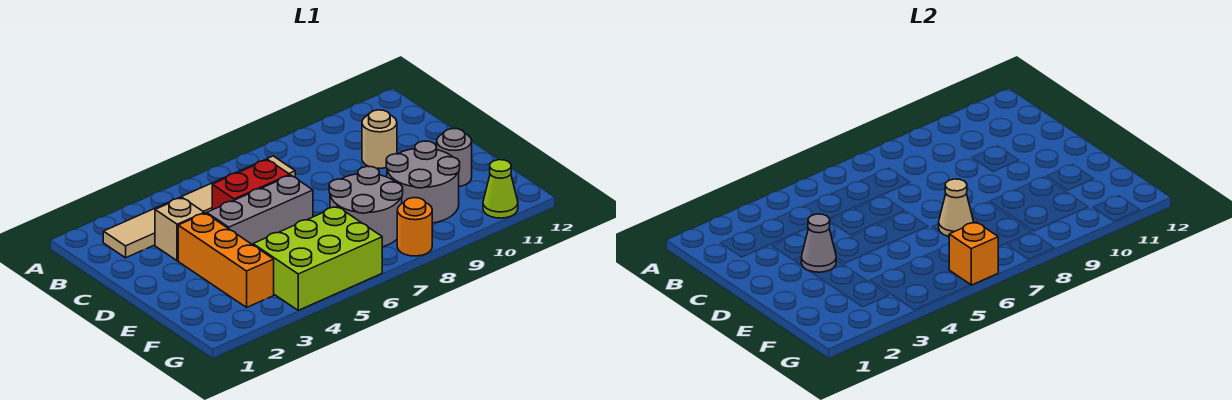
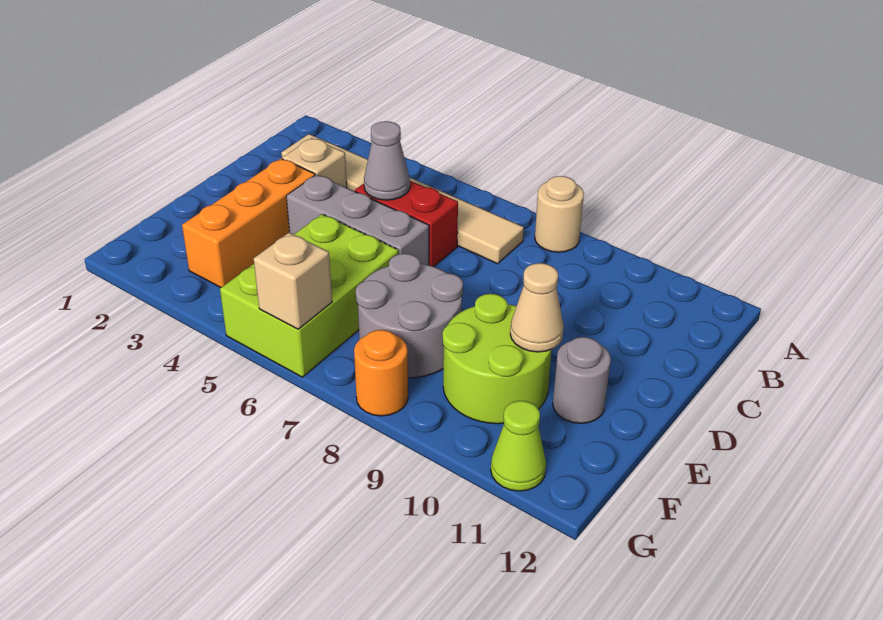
tan round brick C10 level 1 -> tan round brick A8 level 1
grey cone D3 level 2 -> grey cone C5 level 2
tan cone E7 level 2 -> tan cone E10 level 2
grey round brick E9:F10 level 1 -> lime round brick E9:F10 level 1
lime brick F4:G6 level 1 -> lime brick E5:G6 level 1
orange brick G6 level 2 -> tan brick G6 level 2

